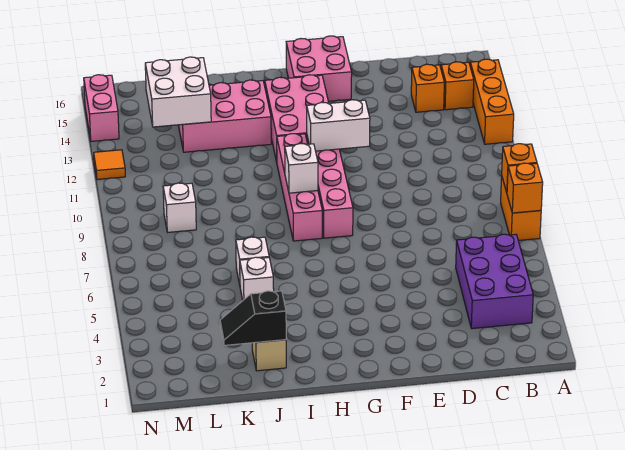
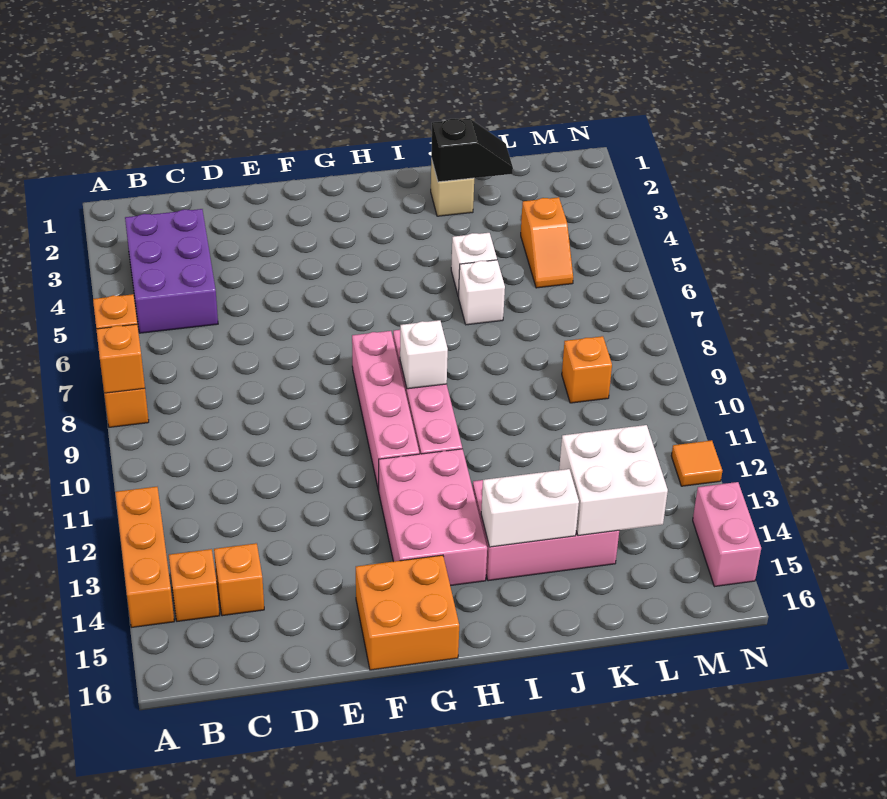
white brick F11:G11 level 2 -> white brick I14:J14 level 2
pink brick F15:G16 level 1 -> orange brick F15:G16 level 1
none -> orange slope L4:L5 level 1 top 4
white brick L9 level 1 -> orange brick L9 level 1

